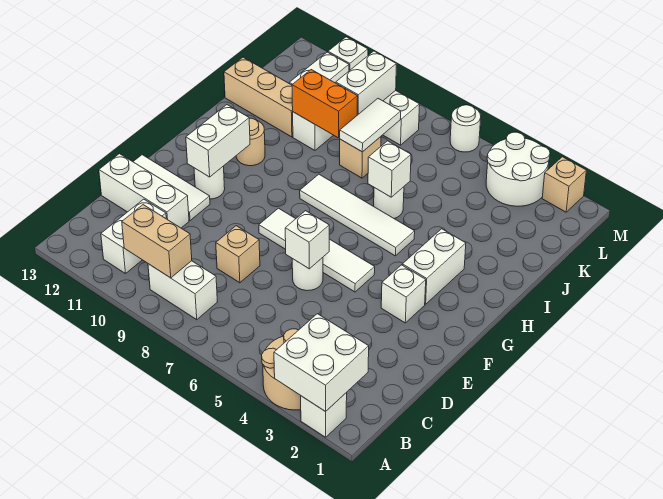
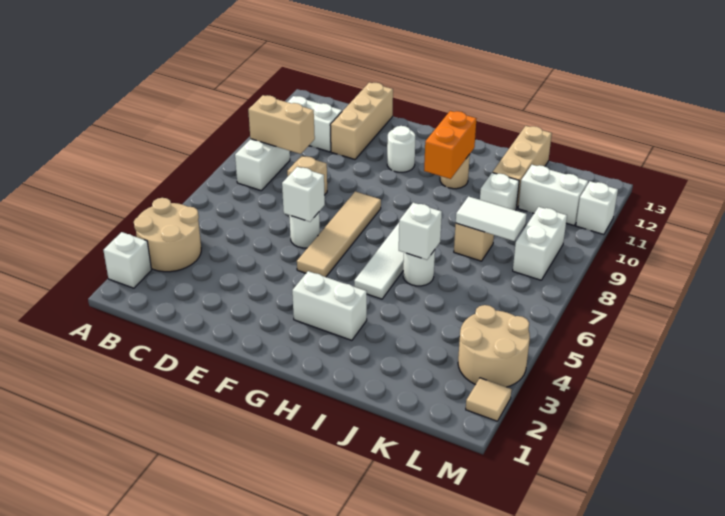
white brick A2:B3 level 2 -> none
tan brick B9:B10 level 2 -> tan brick B9:C9 level 2
white brick D11:D13 level 1 -> tan brick D11:D13 level 1
white tile E11:E13 level 1 -> none
white brick F3 level 1 -> none
white tile F5:F8 level 1 -> tan tile F5:F8 level 1
white brick F11:G11 level 2 -> none
orange brick J9:J10 level 2 -> orange brick H10:H11 level 2
white brick K9:L9 level 2 -> none
white round brick L3:M4 level 1 -> tan round brick L3:M4 level 1
tan brick M2 level 1 -> tan tile M2 level 1
white round brick M6 level 1 -> none

